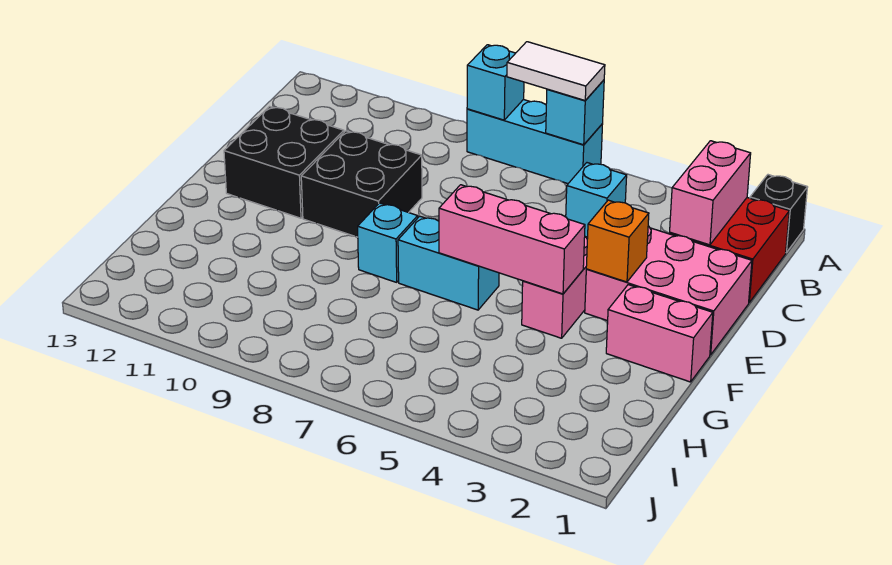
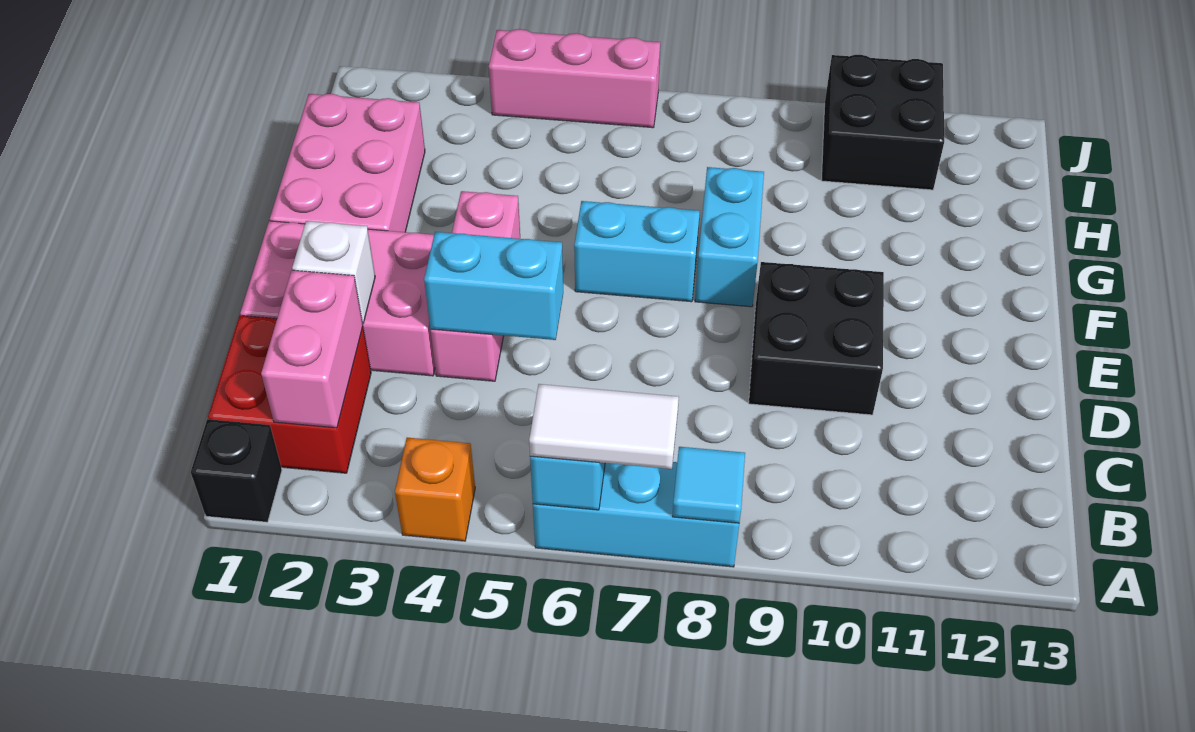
cyan brick A8 level 2 -> cyan tile A8 level 2
none -> white brick D2 level 2
cyan brick D4 level 2 -> cyan brick D4:D5 level 2
black brick D11:E12 level 1 -> black brick I10:J11 level 1
orange brick E3 level 2 -> orange brick A4 level 1
pink brick F1:F2 level 1 -> pink brick F1:H2 level 1
pink brick F4:F6 level 2 -> pink brick J4:J6 level 1
cyan brick F8 level 1 -> cyan brick F8:G8 level 1

